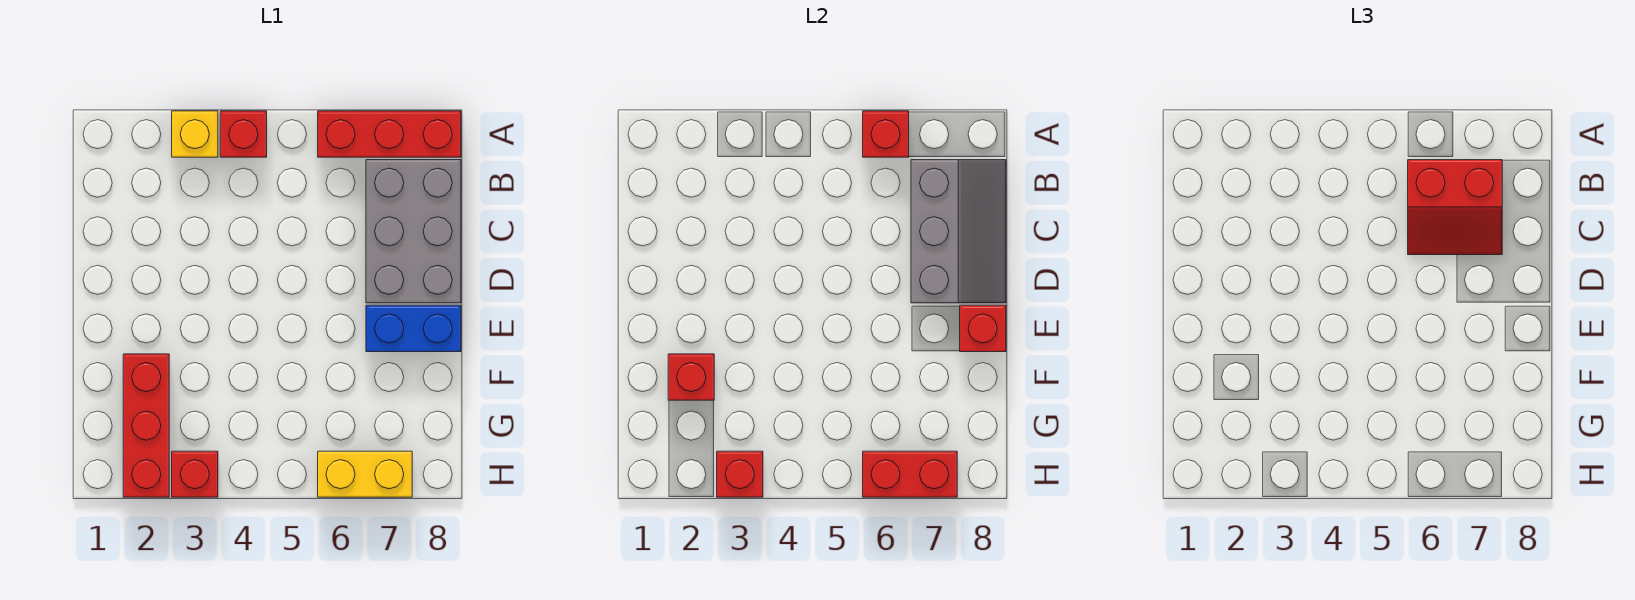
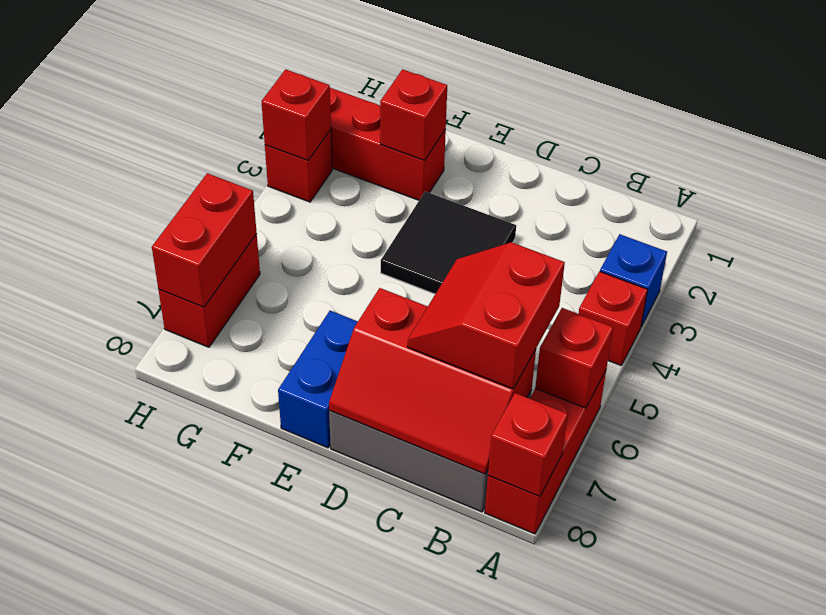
yellow brick A3 level 1 -> blue brick A3 level 1
grey slope B7:D8 level 2 top 7 -> red slope B7:D8 level 2 top 7
none -> black tile D3:E4 level 1
red brick E8 level 2 -> red brick A8 level 2
yellow brick H6:H7 level 1 -> red brick H6:H7 level 1

